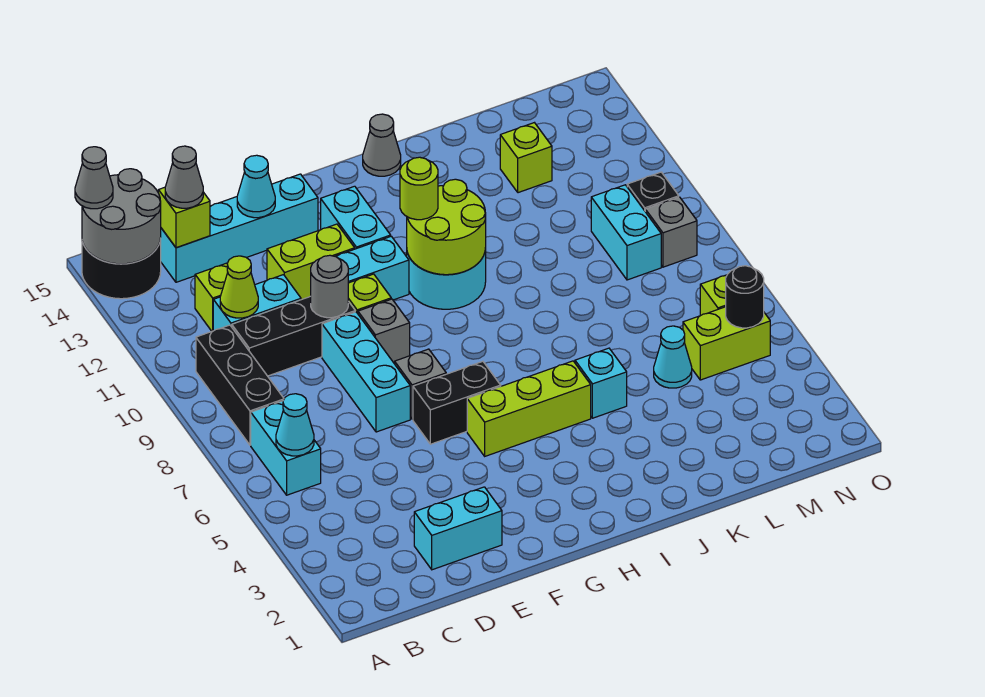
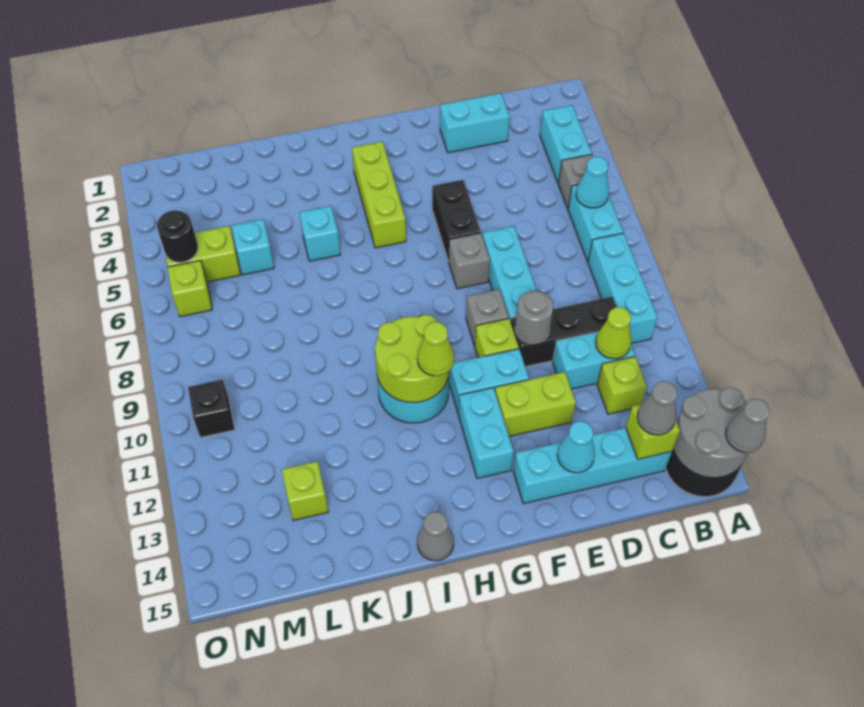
black brick B8:B10 level 1 -> cyan brick B8:B10 level 1
black brick F6:G6 level 1 -> black brick F5:F6 level 1
lime brick G5:I5 level 1 -> lime brick H3:H5 level 1
lime round brick H11 level 3 -> lime cone H11 level 3
cyan cone L5 level 1 -> cyan brick L5 level 1
cyan brick M9:M10 level 1 -> cyan brick B3:B4 level 1
grey brick N9 level 1 -> grey brick B5 level 1

